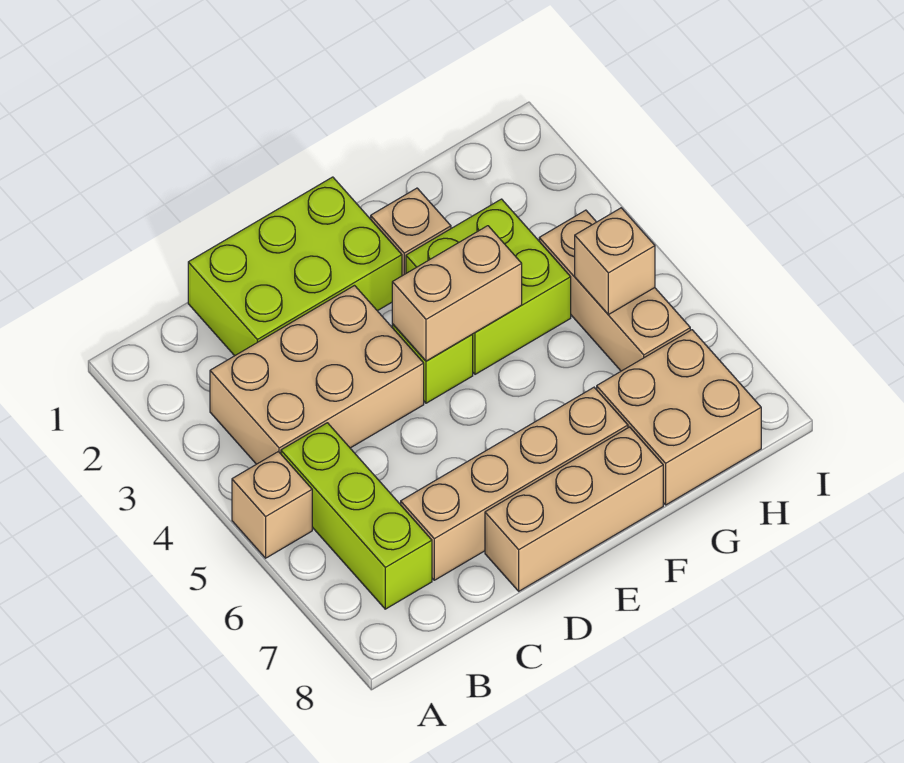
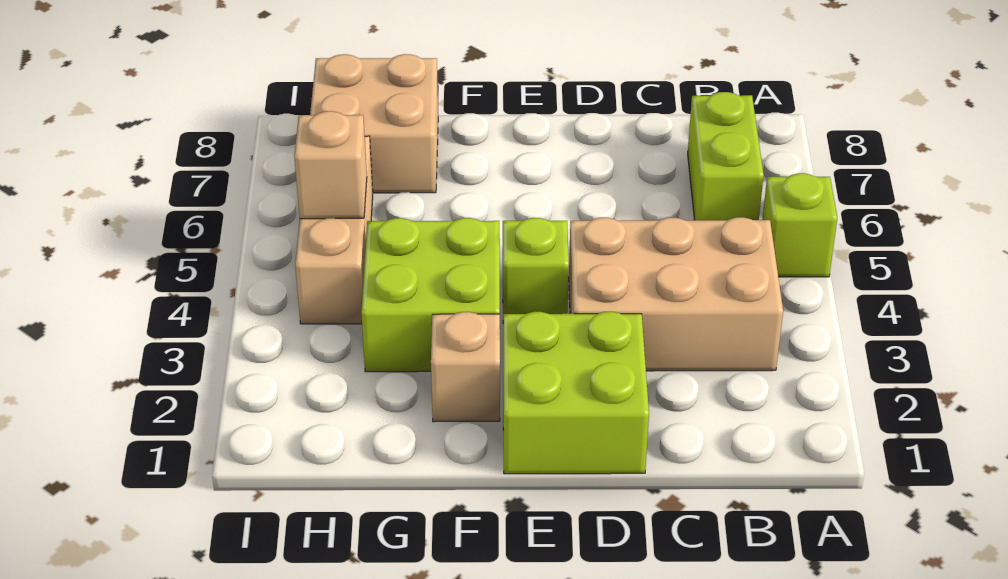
tan brick A5 level 1 -> lime brick A5 level 1
lime brick B5:B7 level 1 -> lime brick B6:B7 level 1
lime brick C1:E2 level 1 -> lime brick D1:E2 level 1
tan brick C7:F7 level 1 -> none
tan brick D8:F8 level 1 -> none
tan brick E4:F4 level 2 -> none

